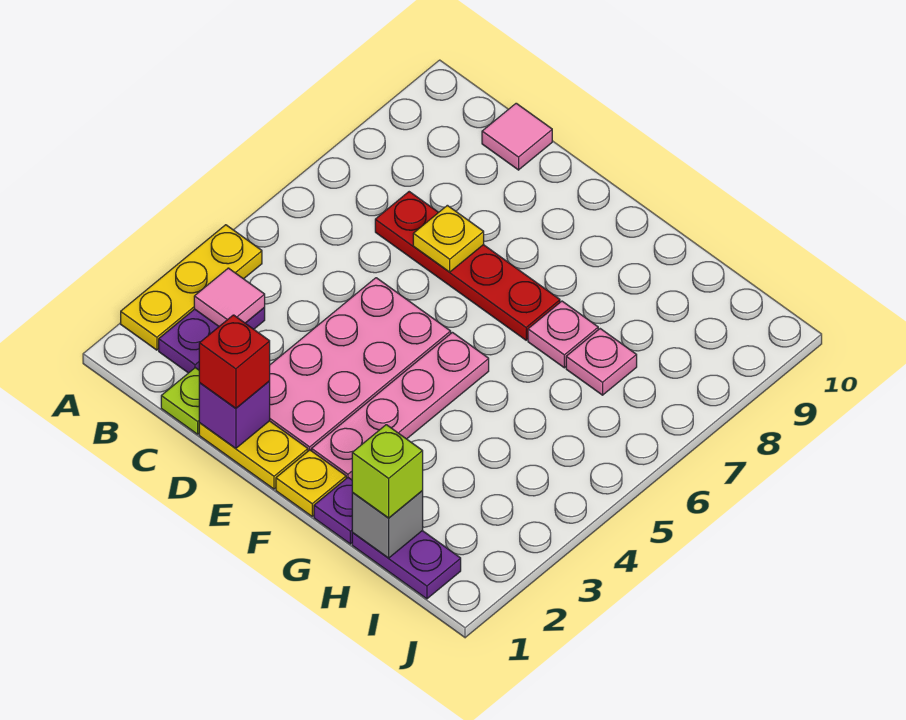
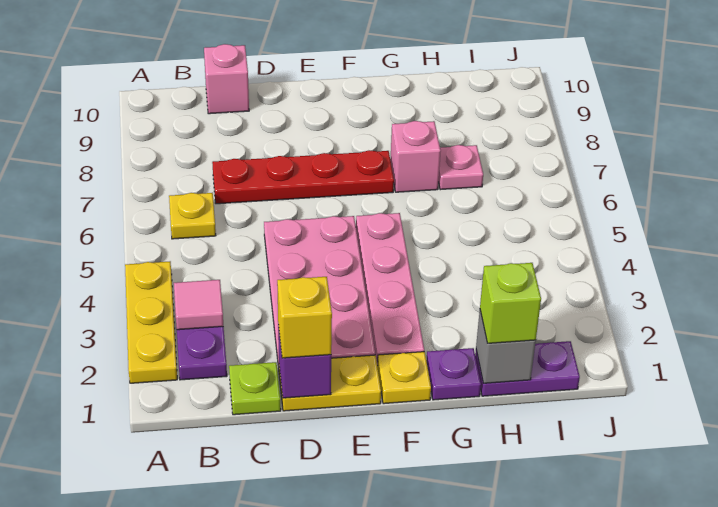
pink tile C10 level 1 -> pink brick C10 level 1
red brick D1 level 3 -> yellow brick D1 level 3
yellow plate D7 level 2 -> yellow plate B6 level 1
pink plate G7 level 1 -> pink brick G7 level 1

